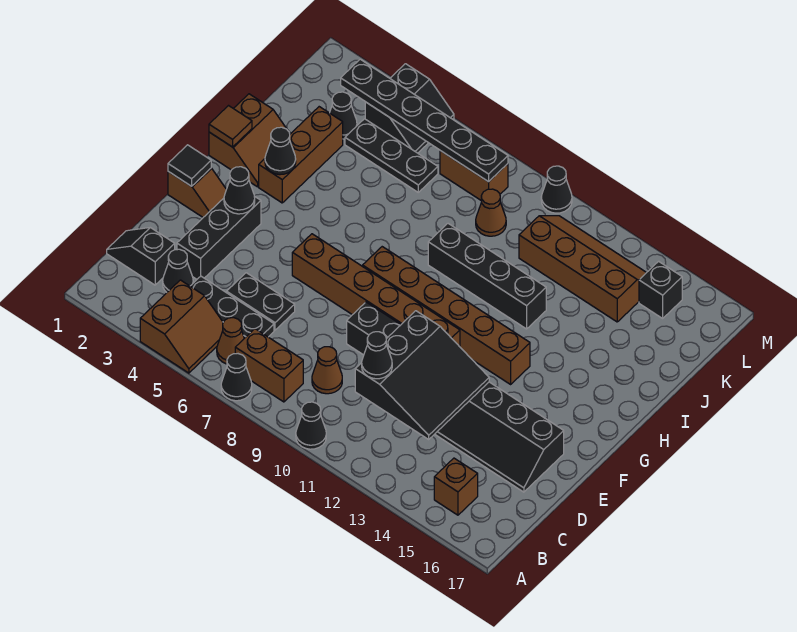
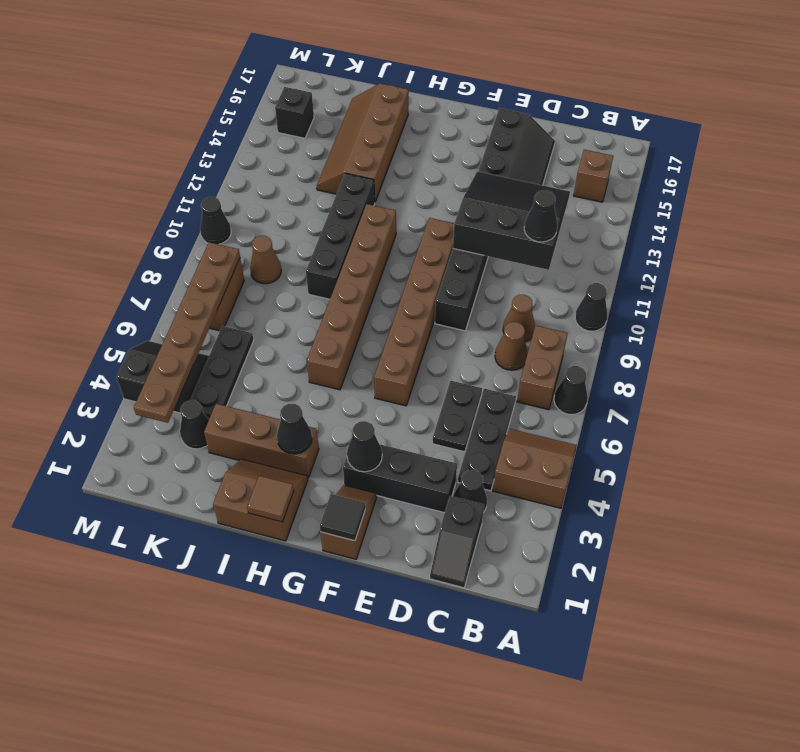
brown cone B6 level 1 -> brown cone C8 level 1
brown brick G8:G13 level 1 -> brown brick H6:H11 level 1
brown slope K11:L14 level 1 top K -> brown slope I13:J16 level 1 top I
black plate L3:L8 level 2 -> brown plate L3:L8 level 2

